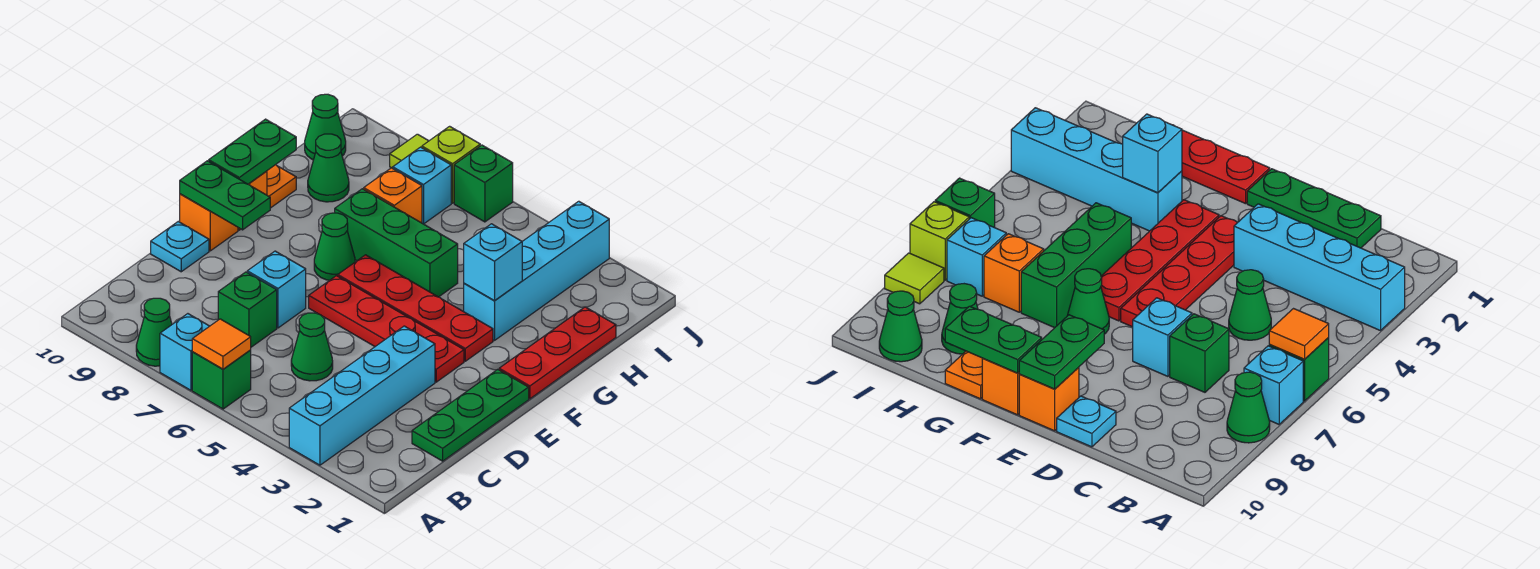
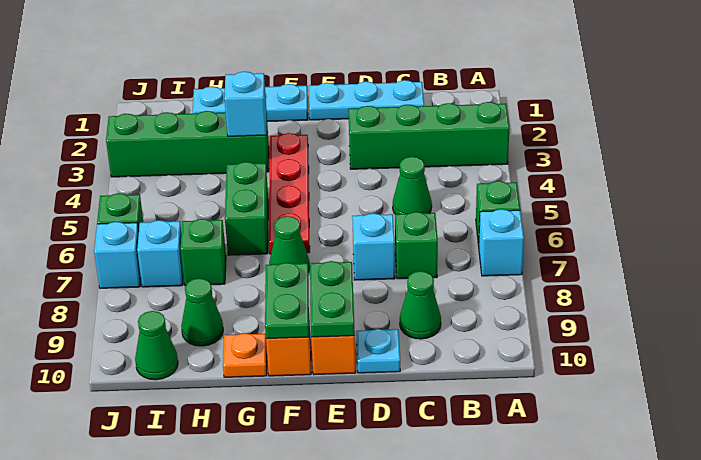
cyan brick A3:D3 level 1 -> green brick A3:D3 level 1
orange tile A6 level 2 -> none
green cone A8 level 1 -> green cone C9 level 1
green plate C1:E1 level 1 -> cyan plate C1:E1 level 1
red plate E3:E6 level 1 -> none
red plate F1:H1 level 1 -> cyan plate F1:H1 level 1
green plate F10:G10 level 2 -> green plate F9:F10 level 2
cyan brick G3:J3 level 1 -> green brick G3:J3 level 1
green brick G5:G7 level 1 -> green brick G5:G6 level 1
orange brick H7 level 1 -> green brick H7 level 1
lime brick J7 level 1 -> cyan brick J7 level 1
lime tile J8 level 1 -> none

